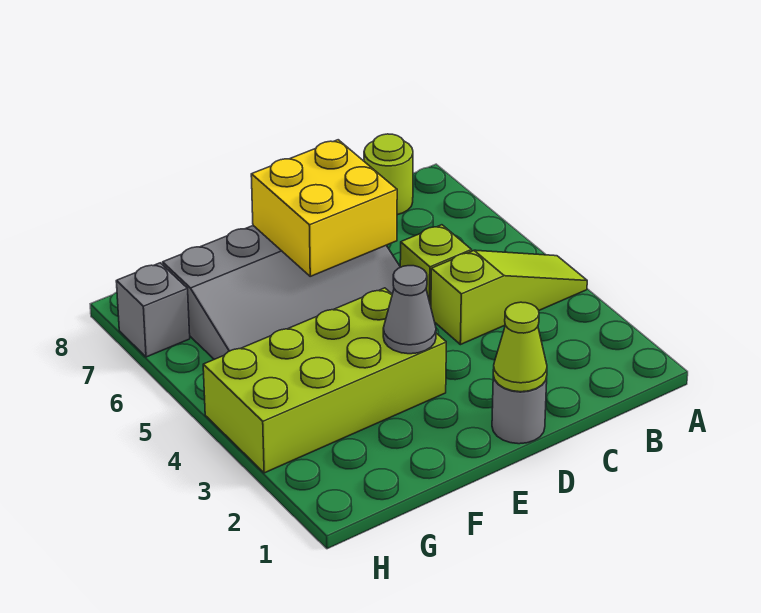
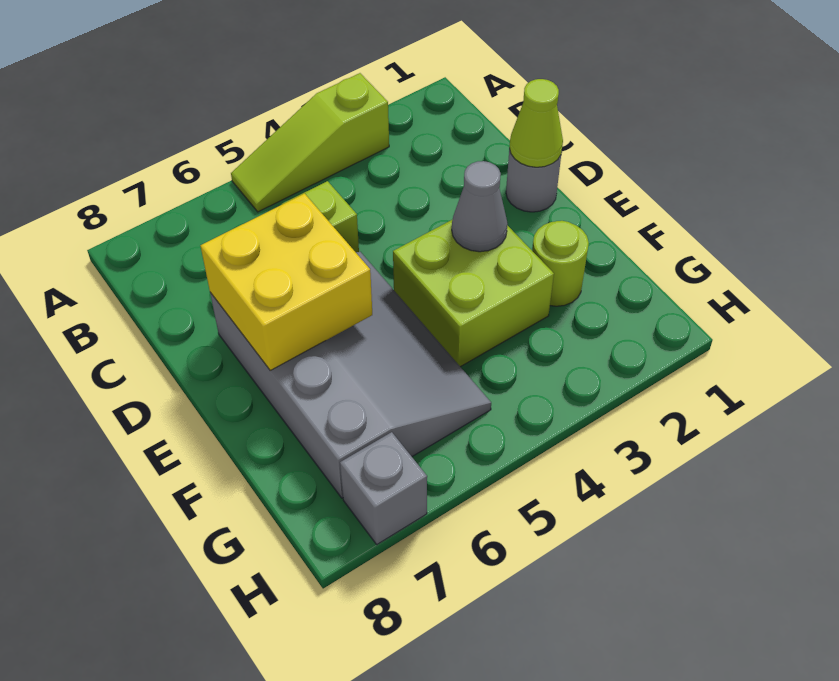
lime slope A4:C4 level 1 top C -> lime slope A3:A5 level 1 top 3
lime round brick B8 level 1 -> lime round brick F2 level 1
lime brick E3:H4 level 1 -> lime brick E3:F4 level 1

